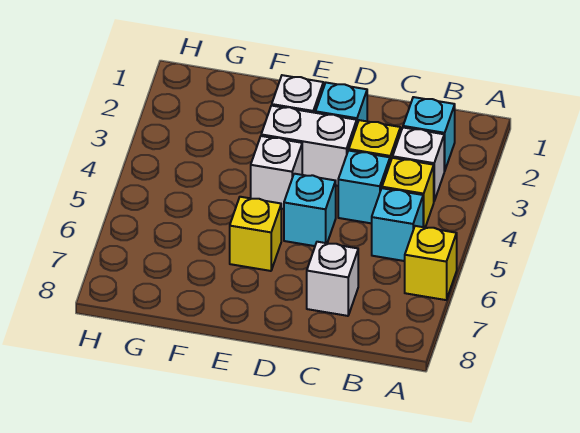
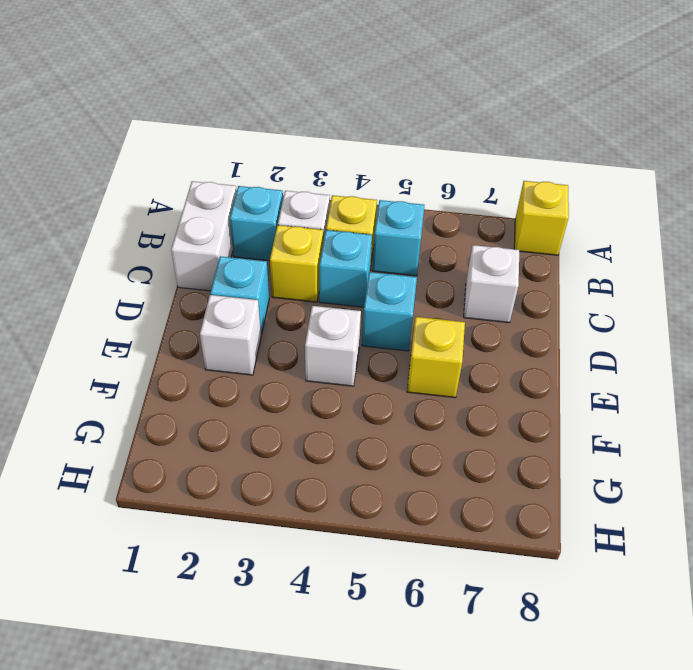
yellow brick A6 level 1 -> yellow brick A8 level 1
white brick D3:E3 level 1 -> white brick B1:C1 level 1

